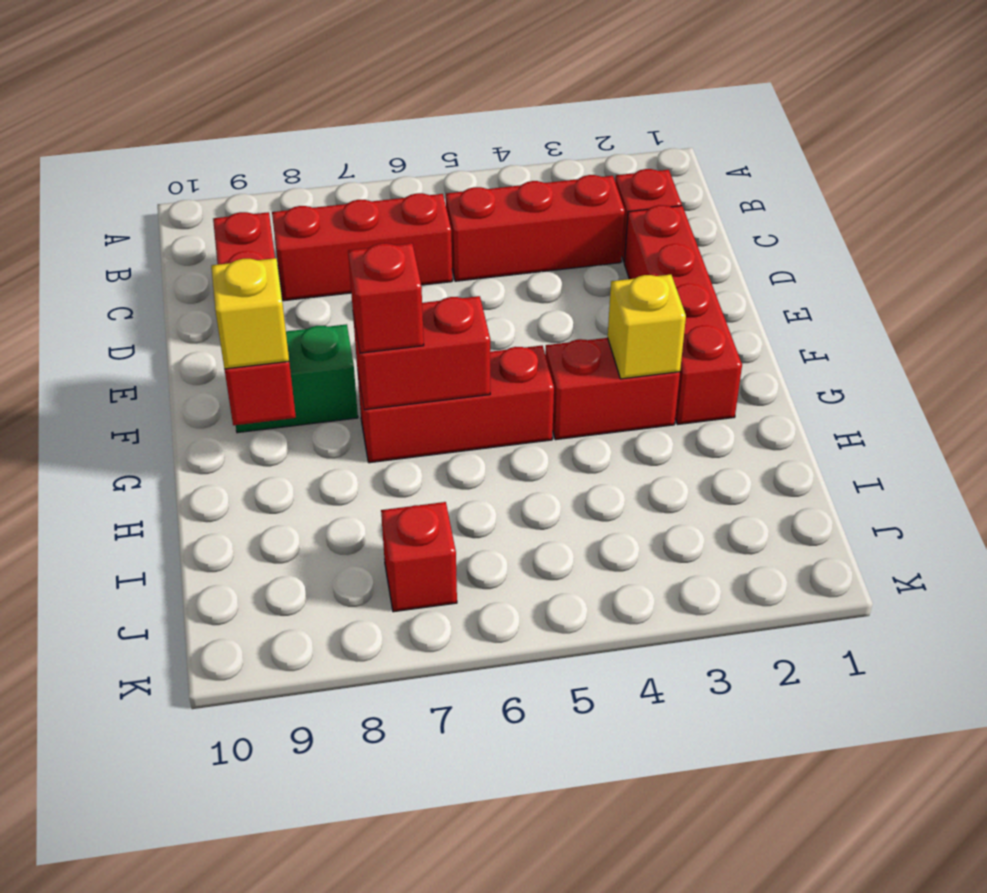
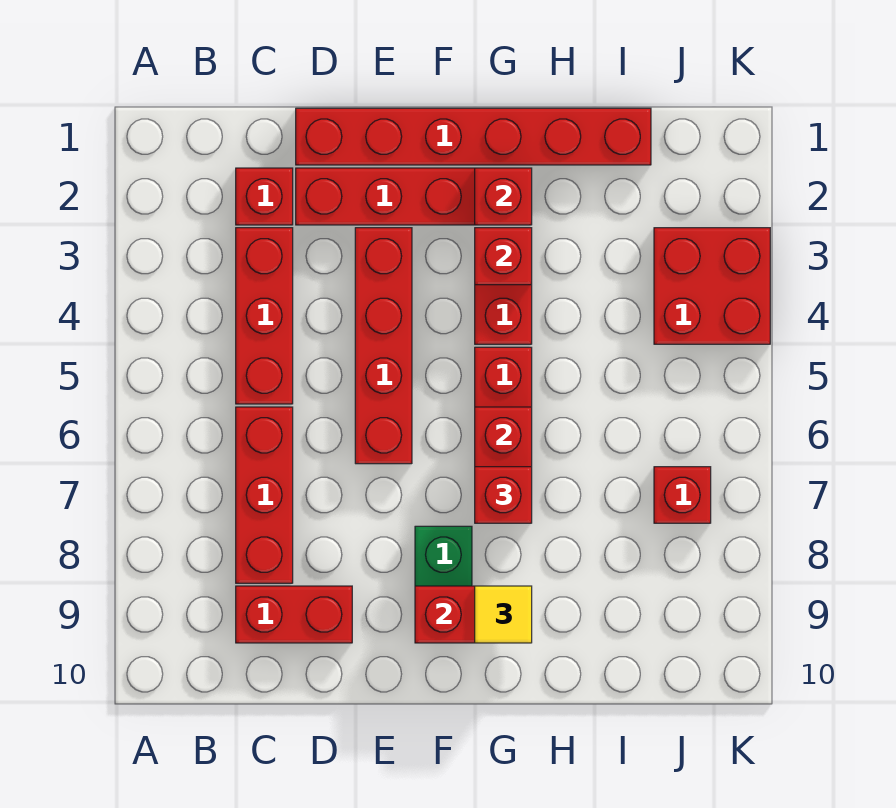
none -> red brick D1:I1 level 1
none -> red brick E3:E6 level 1
none -> red brick G2 level 2
yellow brick G3 level 2 -> red brick G3 level 2
yellow brick G9 level 3 -> yellow tile G9 level 3
none -> red brick J3:K4 level 1

